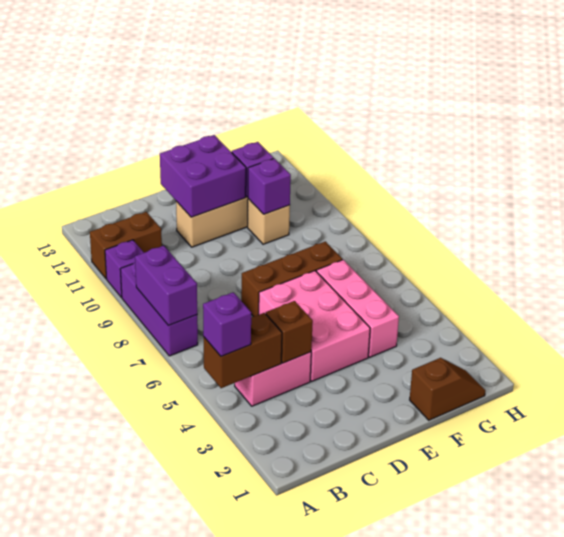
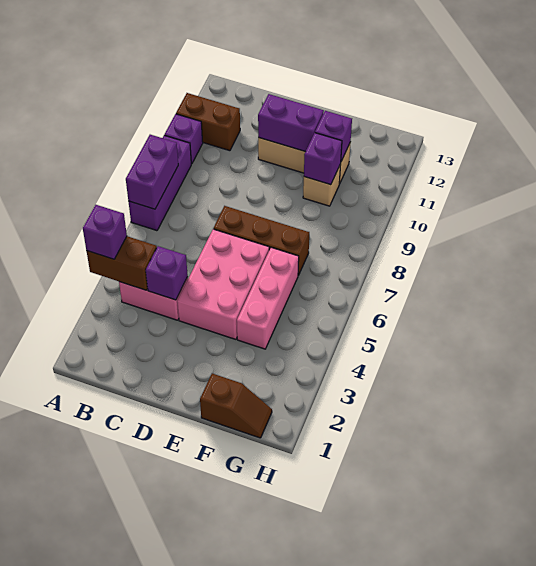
brown brick C4 level 2 -> purple brick C4 level 2
purple brick D11:E12 level 2 -> purple brick D11:E11 level 2

